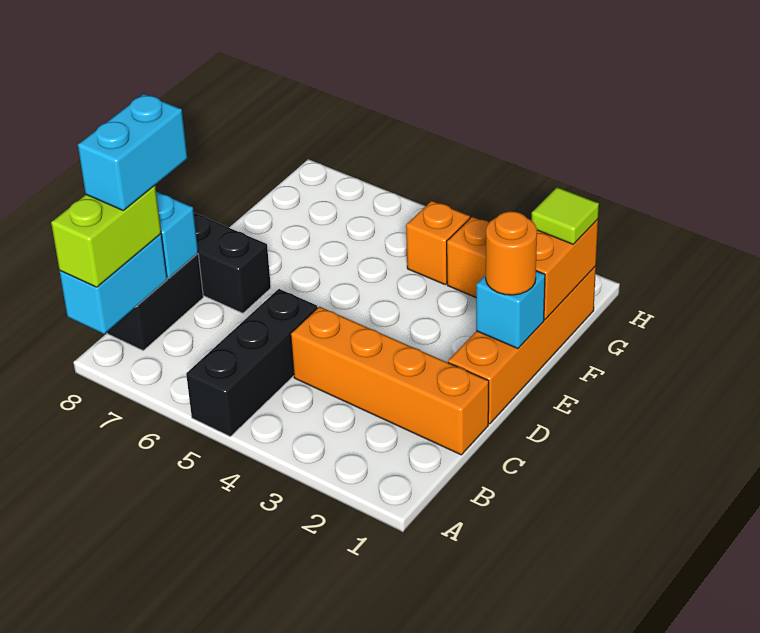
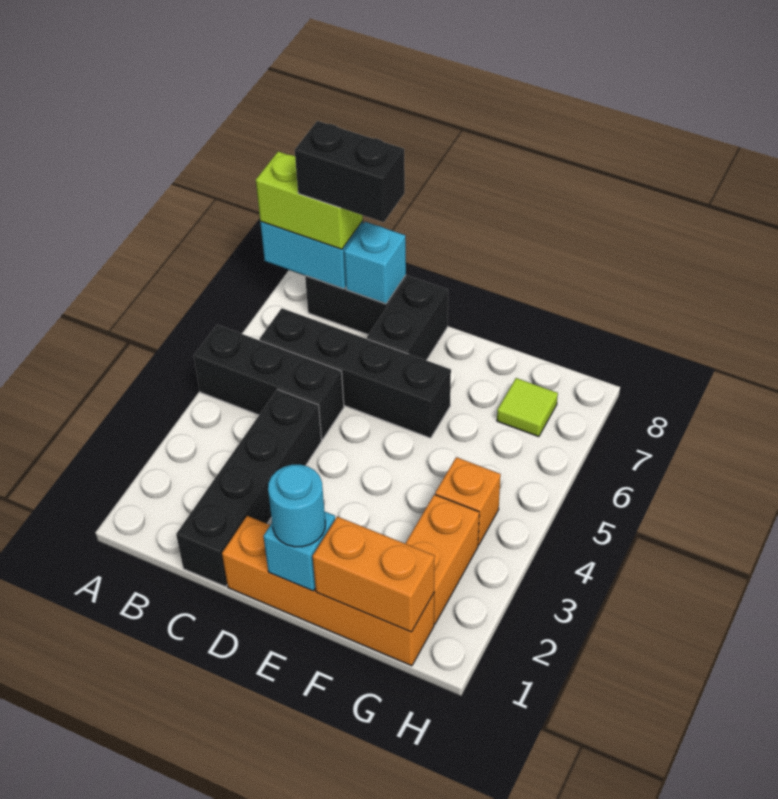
none -> black brick B6:E6 level 1
cyan brick B8:C8 level 4 -> black brick B8:C8 level 4
orange brick C1:C4 level 1 -> black brick C1:C4 level 1
orange round brick E1 level 3 -> cyan round brick E1 level 3
lime tile G1 level 3 -> lime tile G7 level 1

